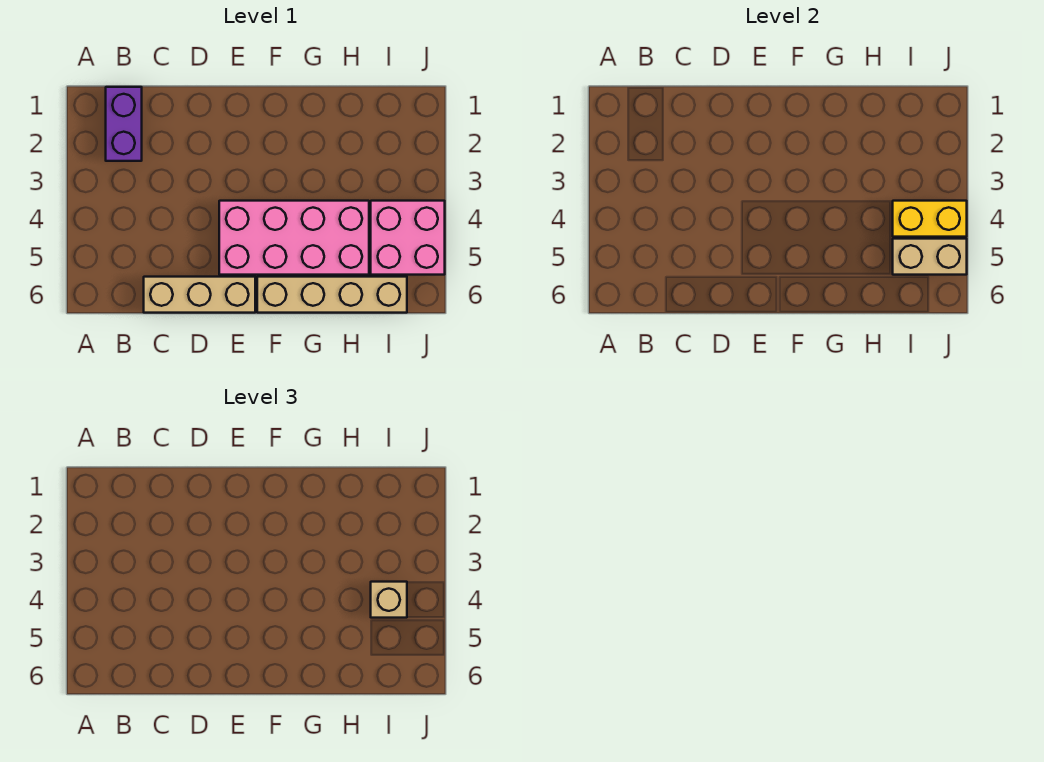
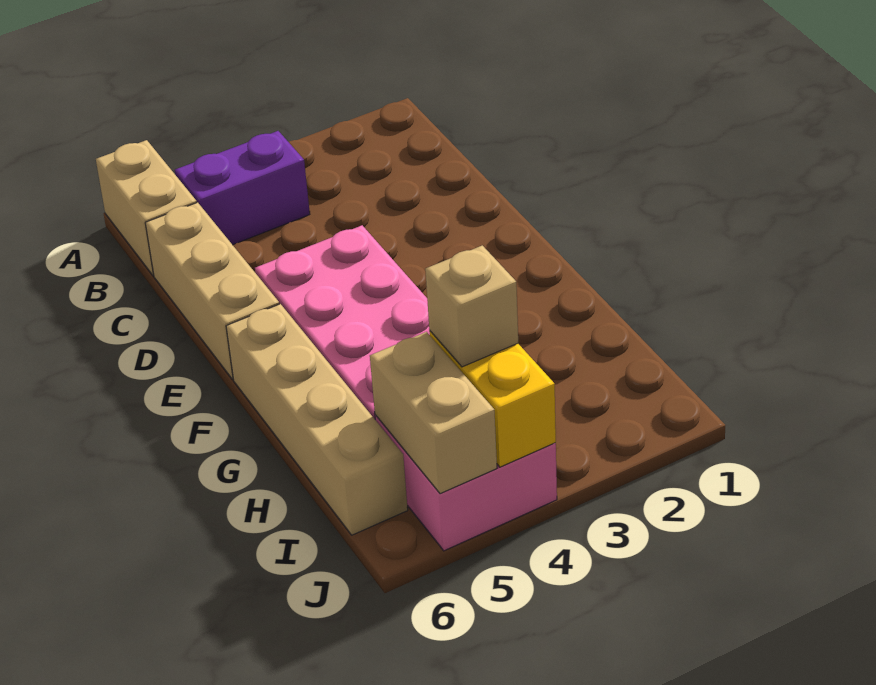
none -> tan brick A6:B6 level 1
purple brick B1:B2 level 1 -> purple brick B4:B5 level 1

